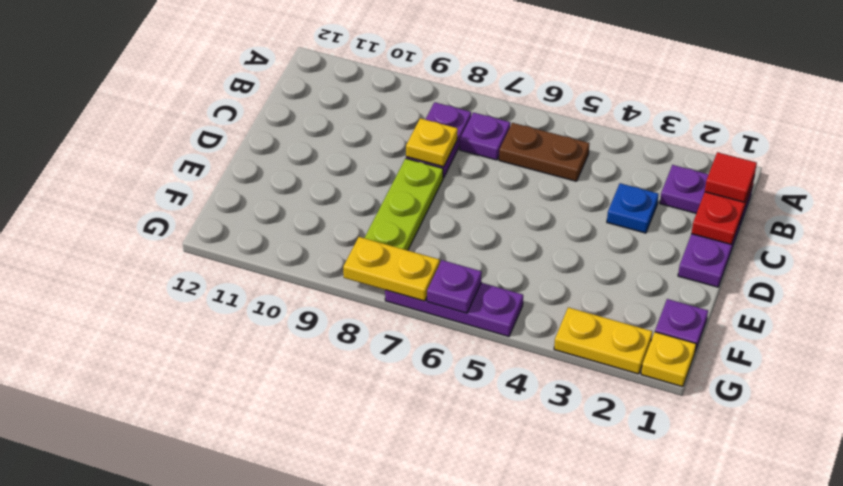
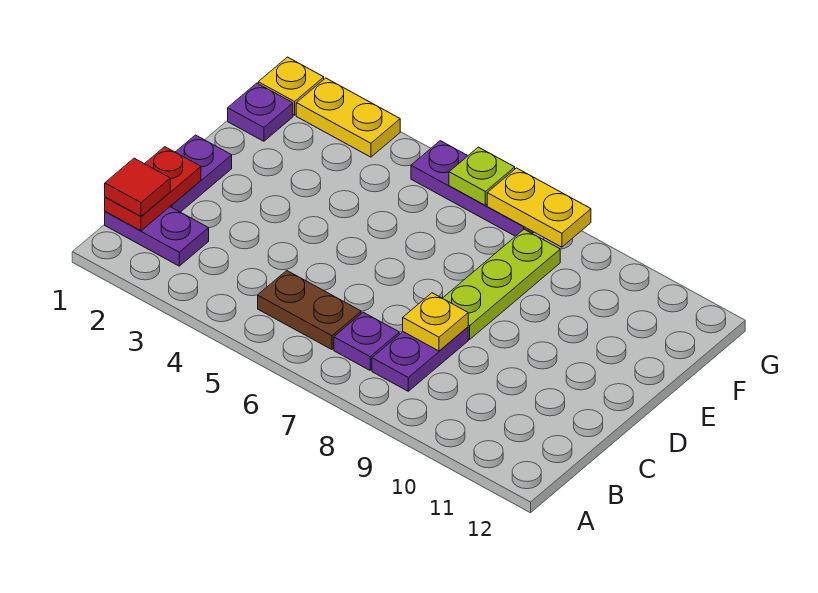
blue plate C3 level 1 -> none
purple plate G6 level 2 -> lime plate G6 level 2

